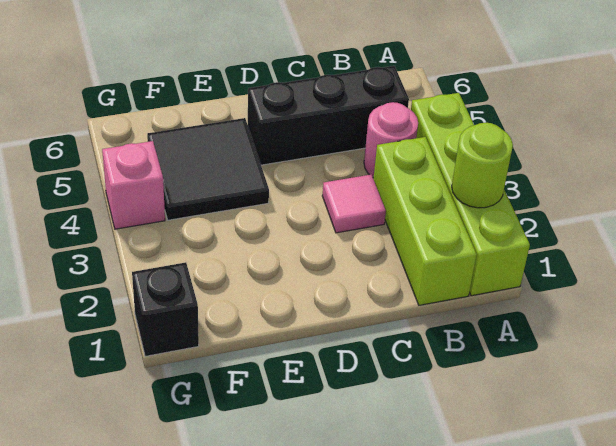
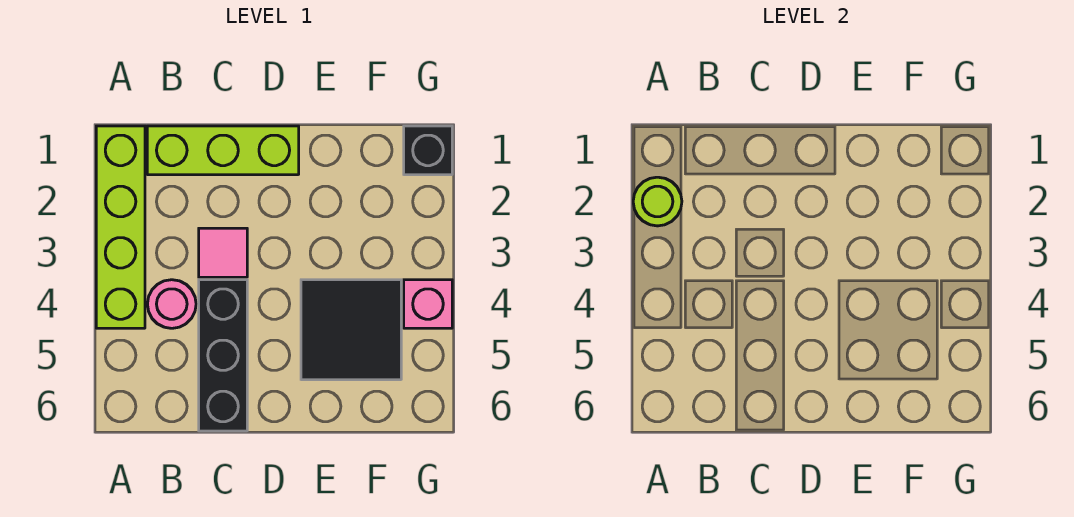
lime brick B1:B3 level 1 -> lime brick B1:D1 level 1
black brick B5:D5 level 1 -> black brick C4:C6 level 1

